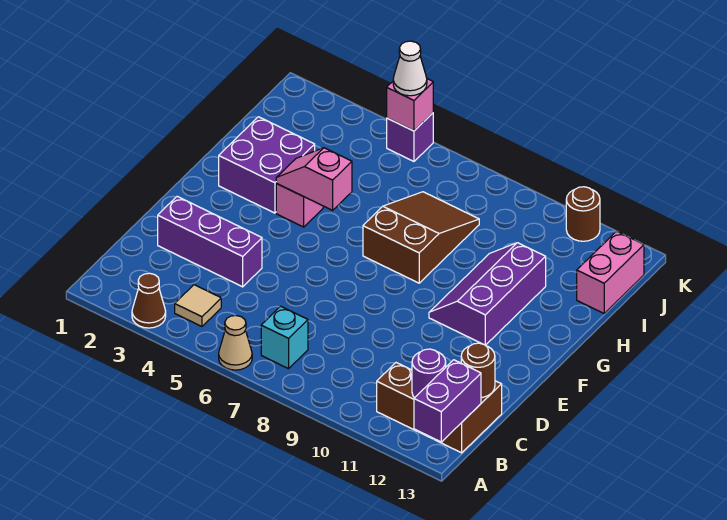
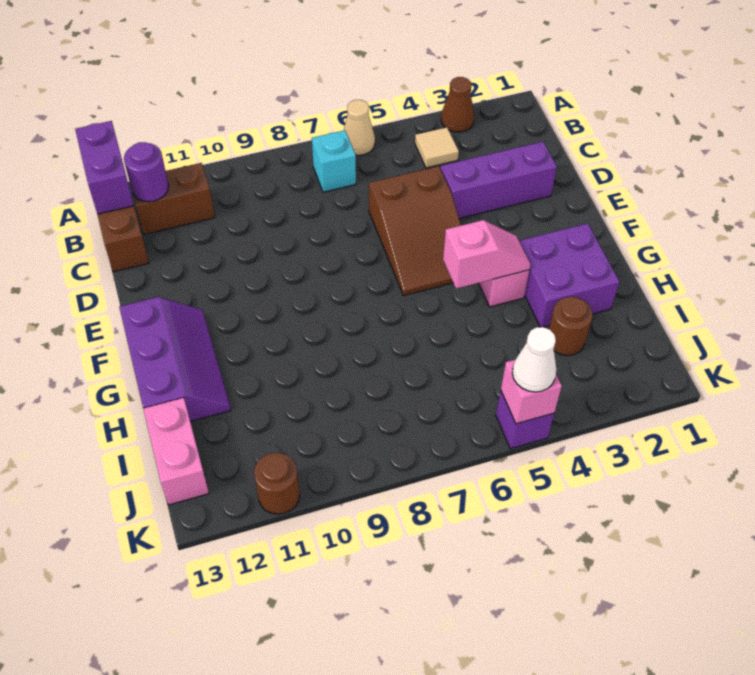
brown round brick C13 level 2 -> brown round brick I3 level 1
purple slope F10:H11 level 1 top 11 -> purple slope F12:H13 level 1 top 13
brown slope G7:I8 level 1 top G -> brown slope D5:F6 level 1 top D

